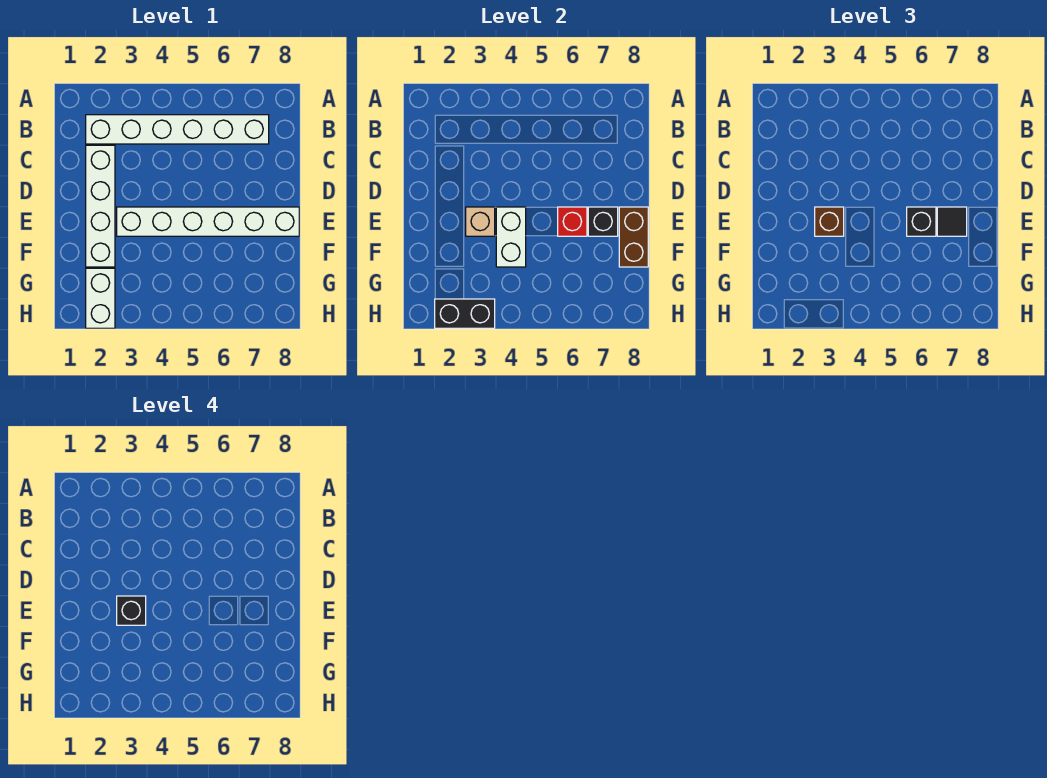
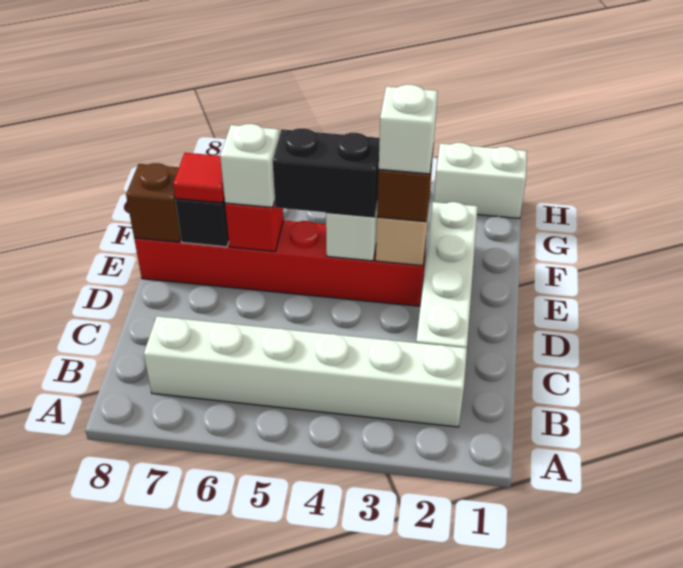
white brick E3:E8 level 1 -> red brick E3:E8 level 1
black brick E3 level 4 -> white brick E3 level 4
black brick E6 level 3 -> white brick E6 level 3
black tile E7 level 3 -> red tile E7 level 3
brown brick E8:F8 level 2 -> brown brick E8 level 2
white brick G2:H2 level 1 -> white brick H1:H2 level 1
black brick H2:H3 level 2 -> black brick E4:E5 level 3

